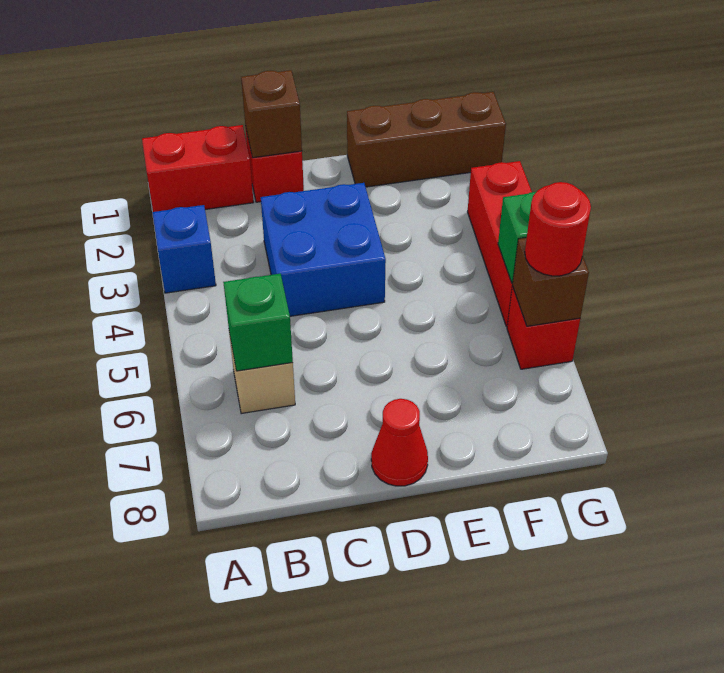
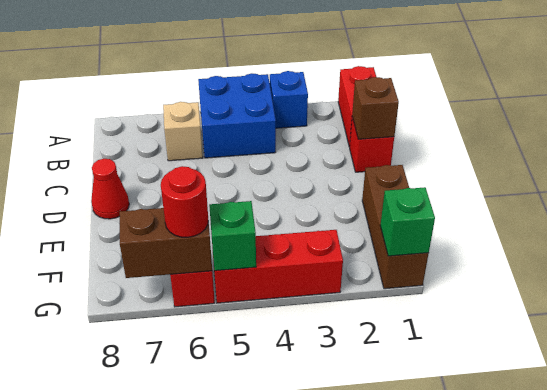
green brick B6 level 2 -> green brick G1 level 2
blue brick C3:D4 level 1 -> blue brick A4:B5 level 1
brown brick G6 level 2 -> brown brick G6:G7 level 2

